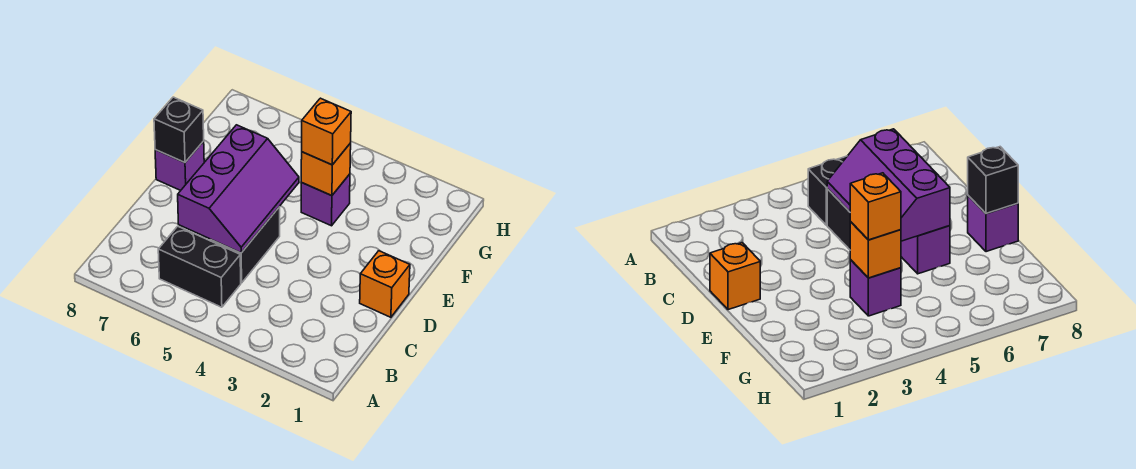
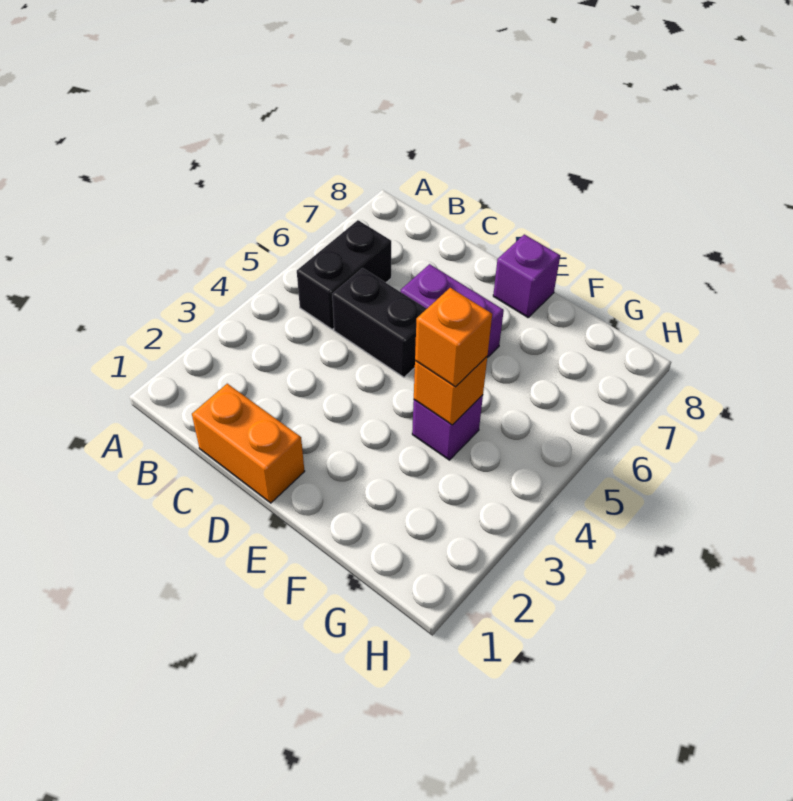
purple slope C5:E6 level 2 top 6 -> none
orange brick D1 level 1 -> orange brick C1:D1 level 1
black brick E8 level 2 -> none

